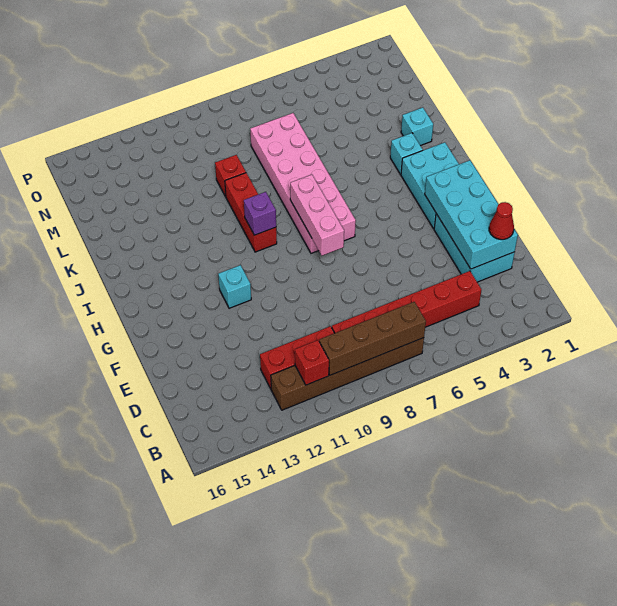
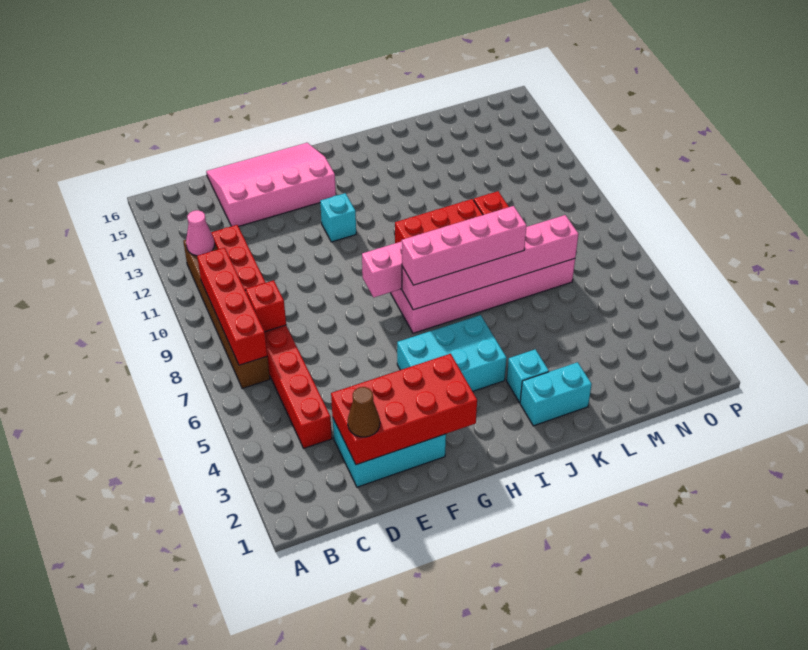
brown brick B7:B10 level 2 -> red brick B7:B10 level 2
red brick B11 level 2 -> red brick C8 level 2
none -> pink cone B12 level 2
cyan brick D2:G3 level 2 -> red brick D2:G3 level 2
red cone D2 level 3 -> brown cone D2 level 3
none -> pink slope D14:G16 level 1 top 14
cyan brick G2:I3 level 1 -> cyan brick G4:I5 level 1
none -> pink brick H7:M7 level 2
none -> pink brick H7:K7 level 3
purple brick I10 level 2 -> none
cyan brick K2 level 1 -> cyan brick J2:K2 level 1

